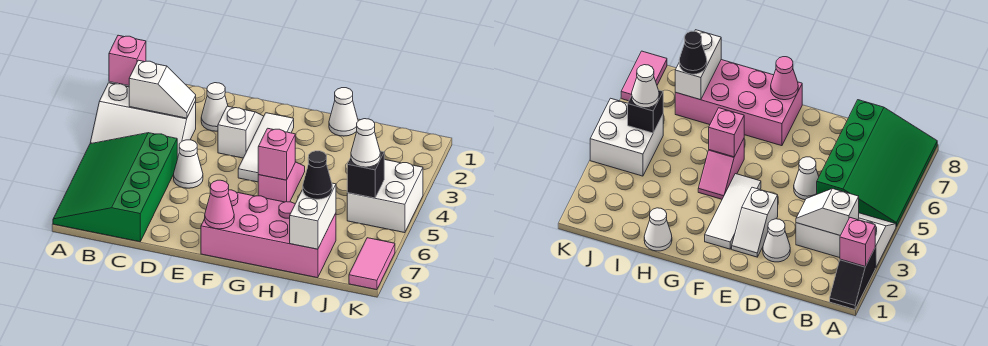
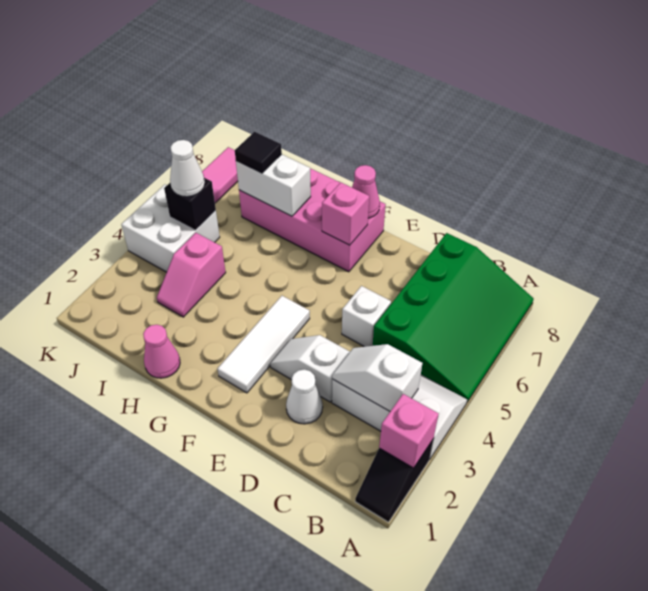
white cone D5 level 1 -> white brick D5 level 1
white slope E2:E3 level 1 top 3 -> white slope D3:E3 level 1 top D
pink slope G4:G5 level 1 top 5 -> pink slope I3:I4 level 1 top 4
pink brick G5 level 2 -> pink brick F7 level 2
white cone H1 level 1 -> pink cone H1 level 1
white brick I7:I8 level 2 -> white brick H7:I7 level 2
black cone I7 level 3 -> black tile I7 level 3

